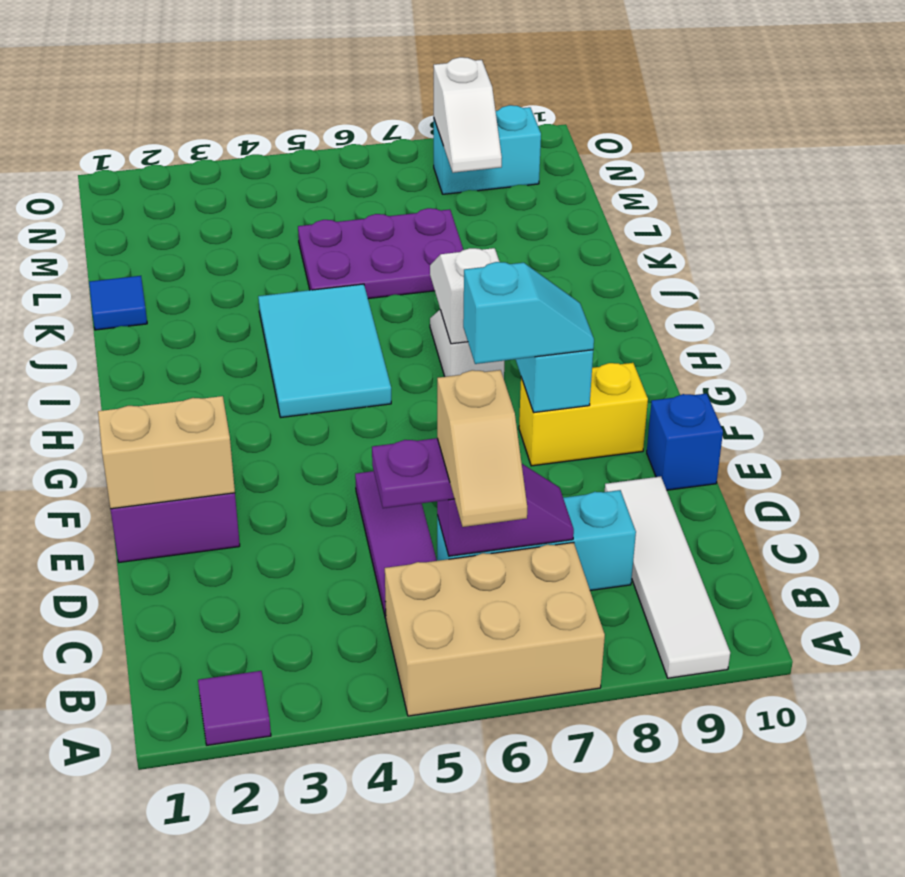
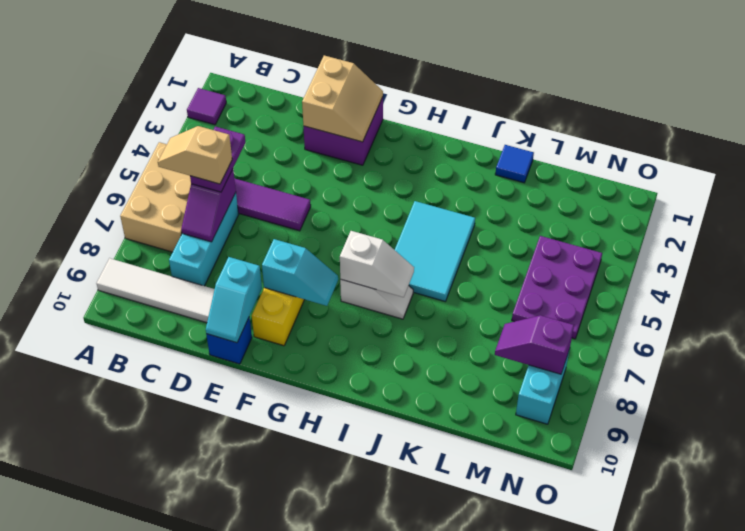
cyan slope F7:F8 level 3 top 7 -> cyan slope E9:E10 level 2 top 9
cyan tile H4:J5 level 1 -> cyan tile I4:J6 level 1
purple plate K5:L7 level 1 -> purple plate M4:N6 level 1
white slope M8:N8 level 2 top N -> purple slope M8:N8 level 2 top N

